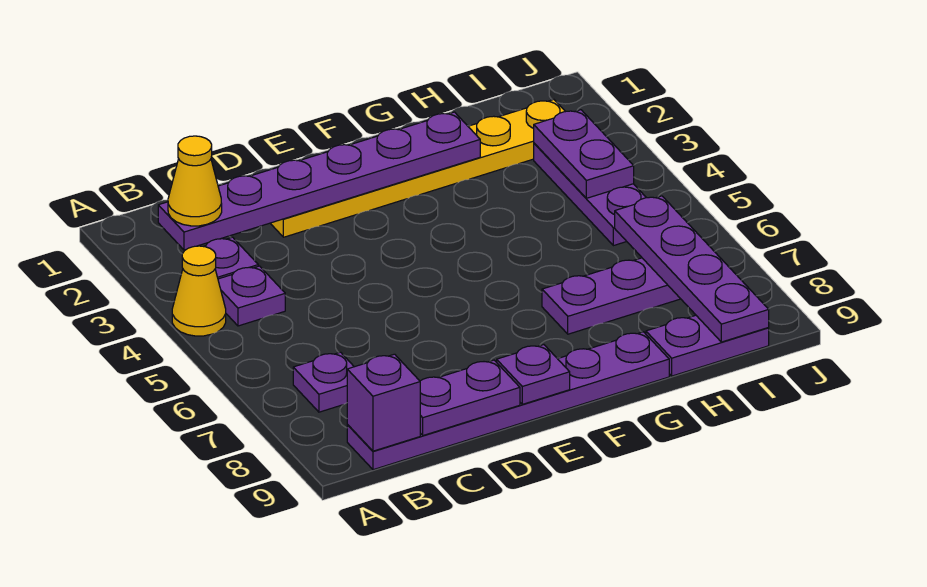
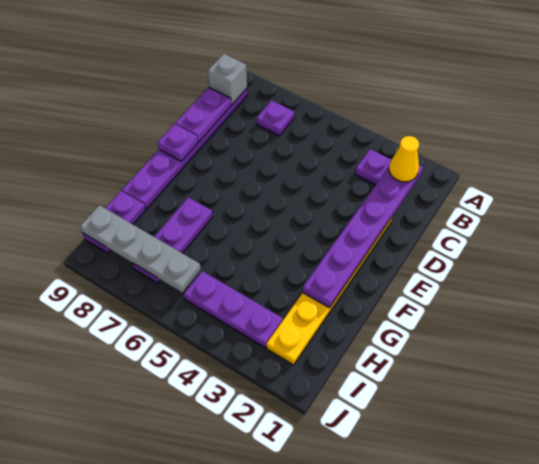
yellow cone A4 level 1 -> none
purple plate B4 level 1 -> none
purple brick B9 level 2 -> grey brick B9 level 2
purple plate I3:I4 level 2 -> none
purple plate I6:I9 level 2 -> grey plate I6:I9 level 2

